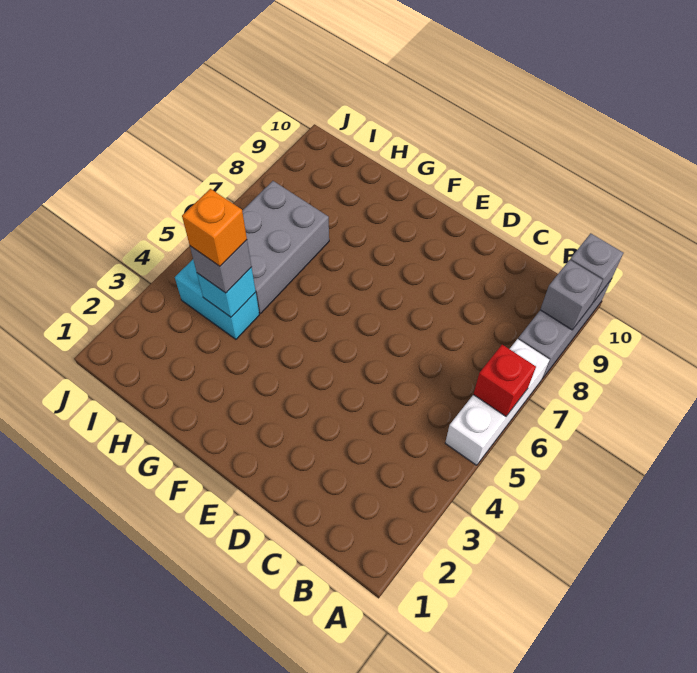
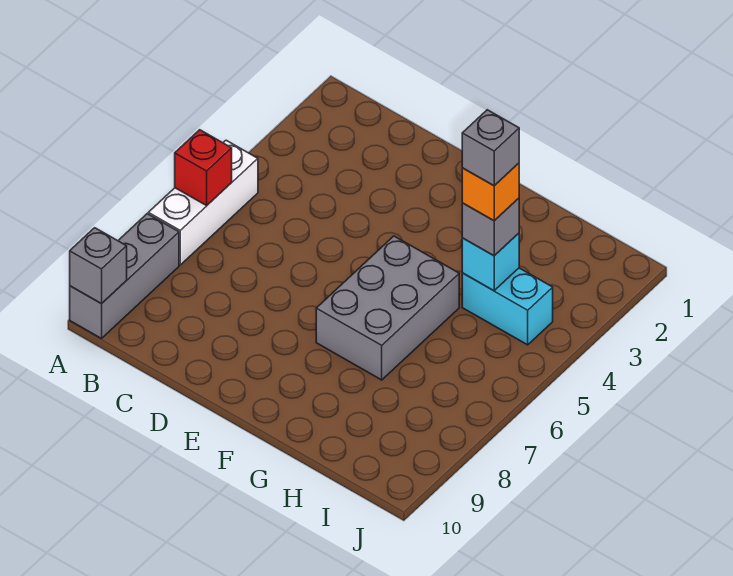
grey brick A9 level 2 -> grey brick H4 level 5
grey brick H5:I7 level 1 -> grey brick F5:G7 level 1

